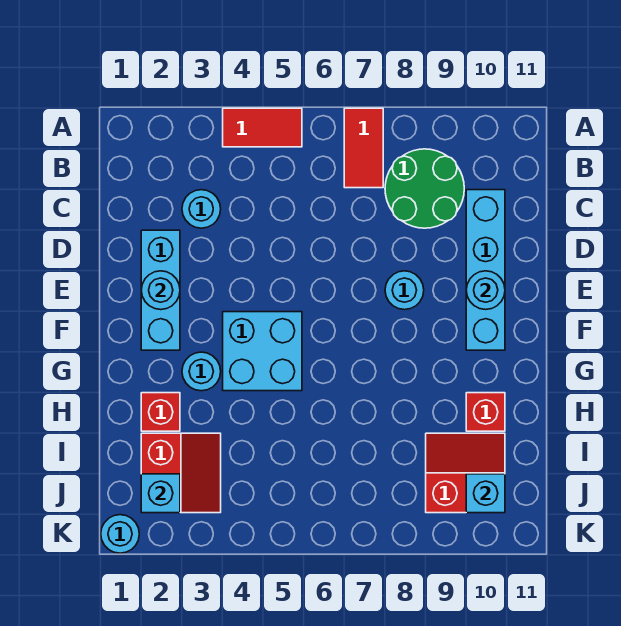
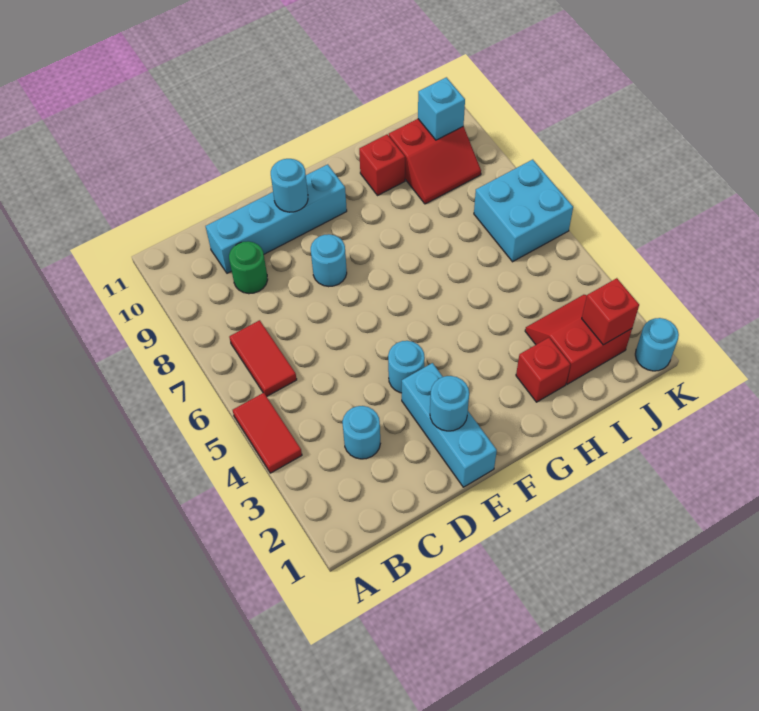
red tile A7:B7 level 1 -> red tile B6:B7 level 1
green round brick B8:C9 level 1 -> green round brick C9 level 1
cyan brick D2:F2 level 1 -> cyan brick E1:E3 level 1
cyan brick F4:G5 level 1 -> cyan brick J6:K7 level 1
cyan round brick G3 level 1 -> cyan round brick E4 level 1
red slope I9:J10 level 1 top J -> red slope I9:J10 level 1 top 10
cyan brick J2 level 2 -> red brick J2 level 2

